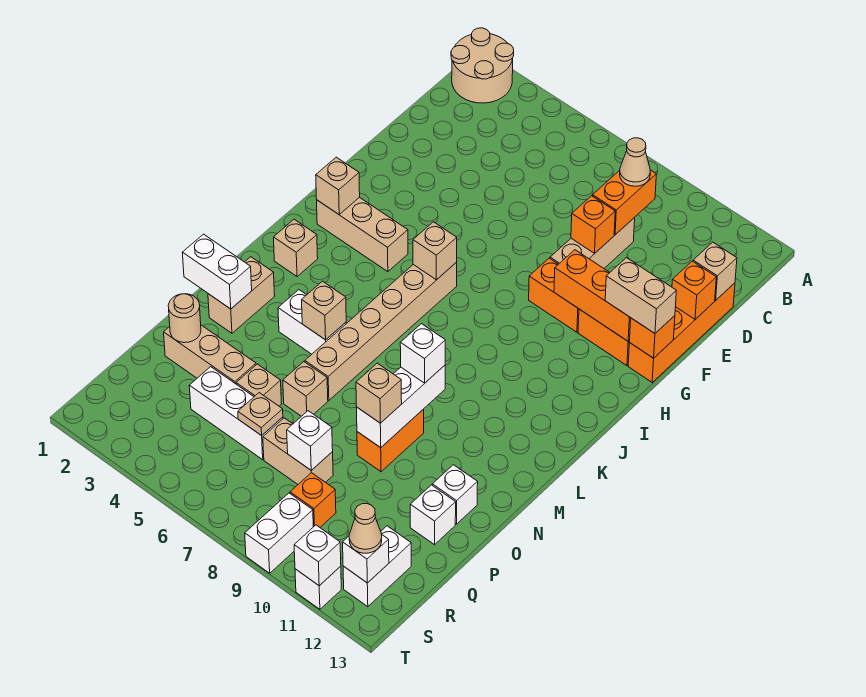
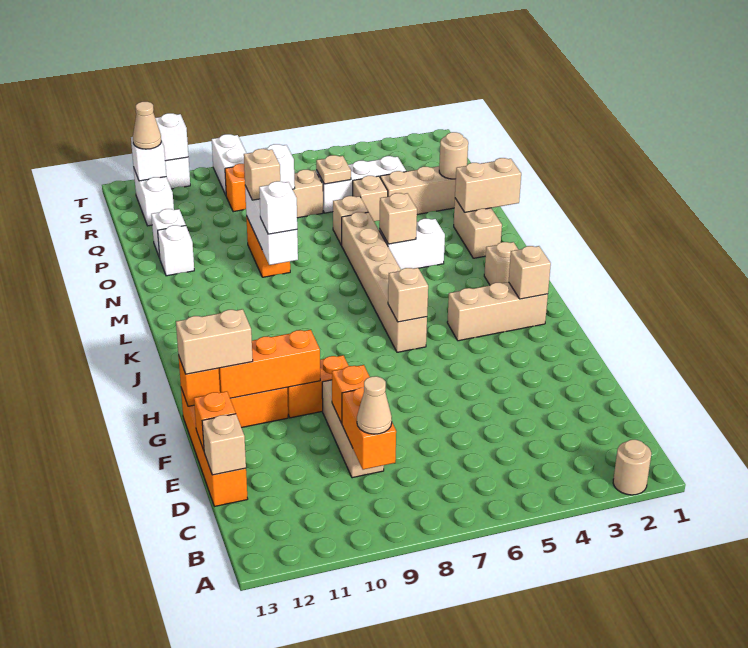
tan round brick A1:B2 level 1 -> tan round brick A2 level 1
white brick N1:N2 level 2 -> tan brick N1:N2 level 2

